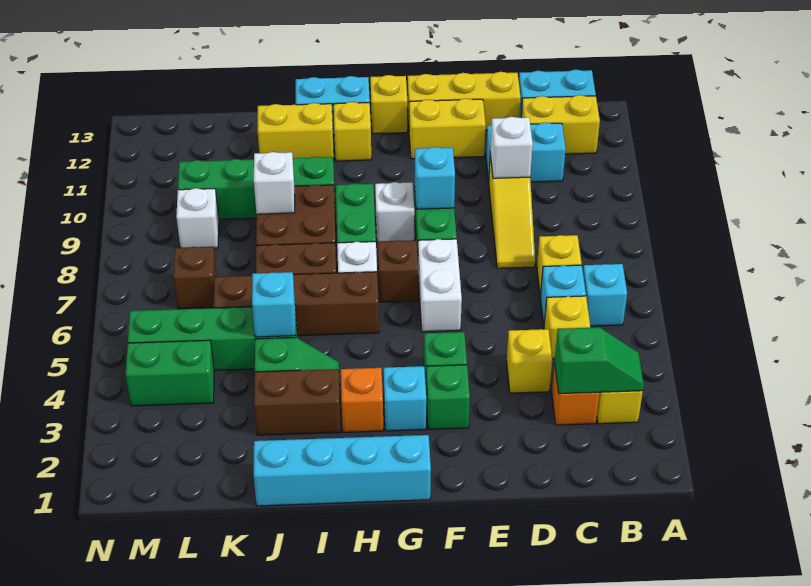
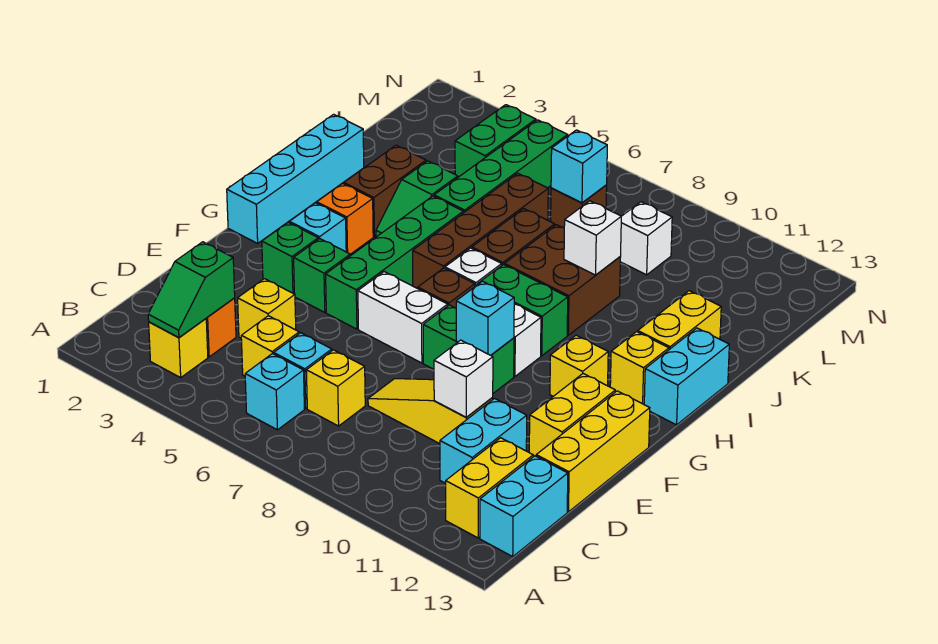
yellow brick G13 level 1 -> yellow brick G11 level 1
green brick I10:L10 level 1 -> green brick F5:I5 level 1
cyan brick J5 level 2 -> cyan brick L7 level 2

